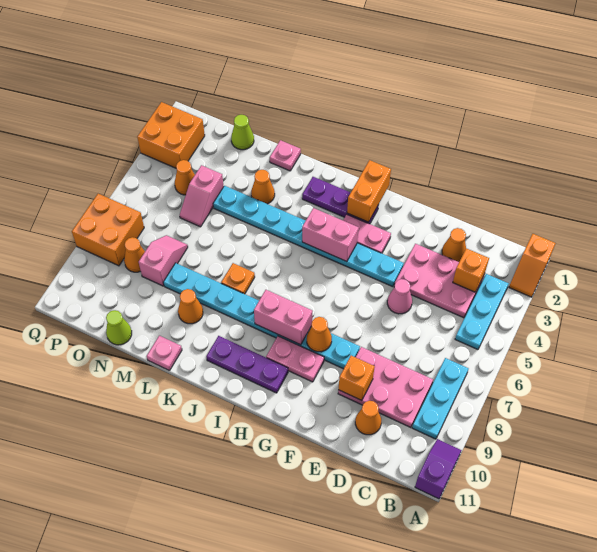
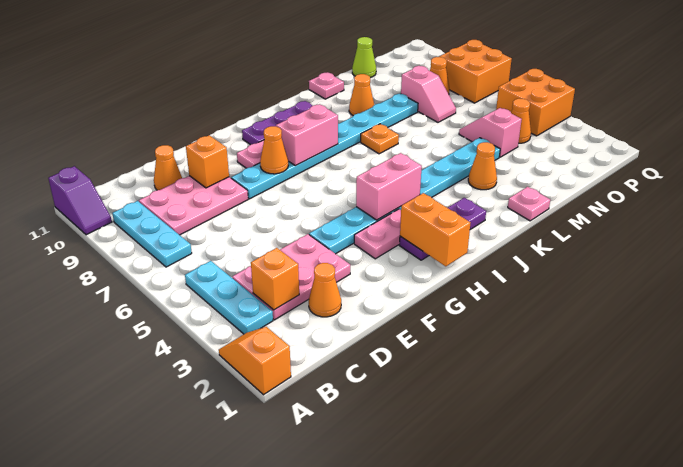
pink cone E5 level 1 -> none
lime cone N1 level 1 -> none
orange brick P2:Q3 level 1 -> orange brick P4:Q5 level 1

